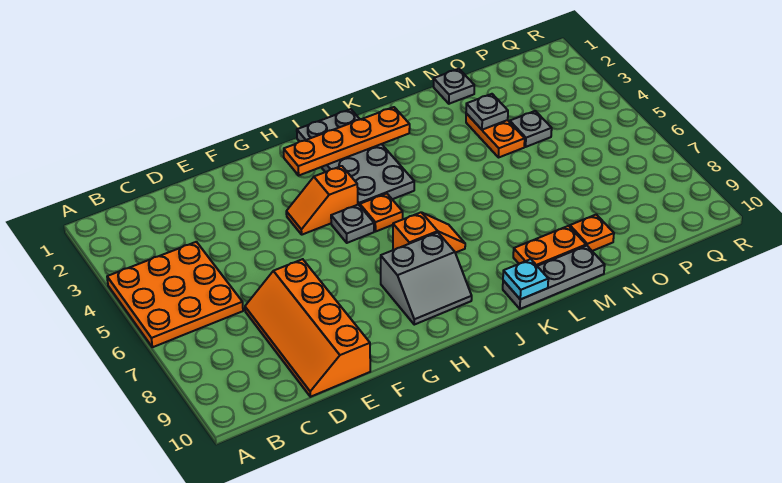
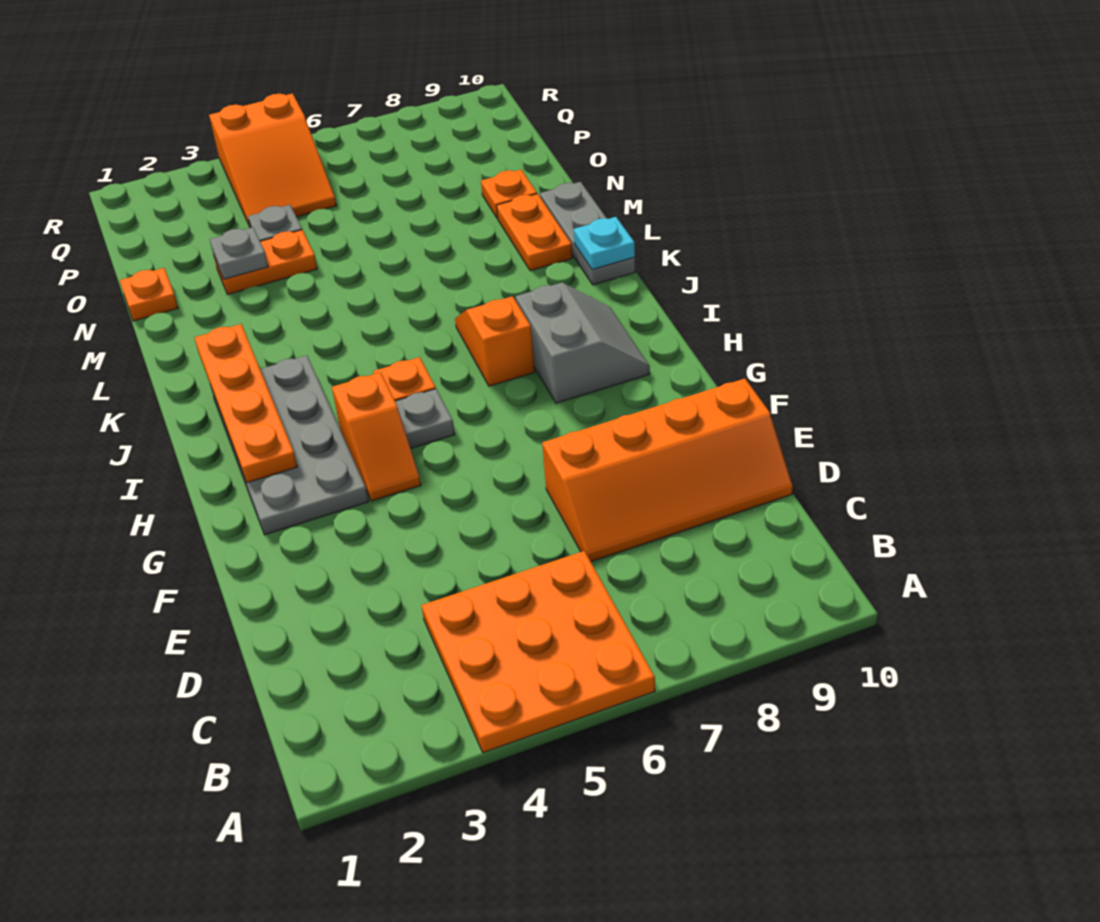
grey plate I1:J4 level 1 -> grey plate G2:J3 level 1
grey plate N1 level 1 -> orange plate N1 level 1
none -> orange slope P4:R5 level 1 top R

